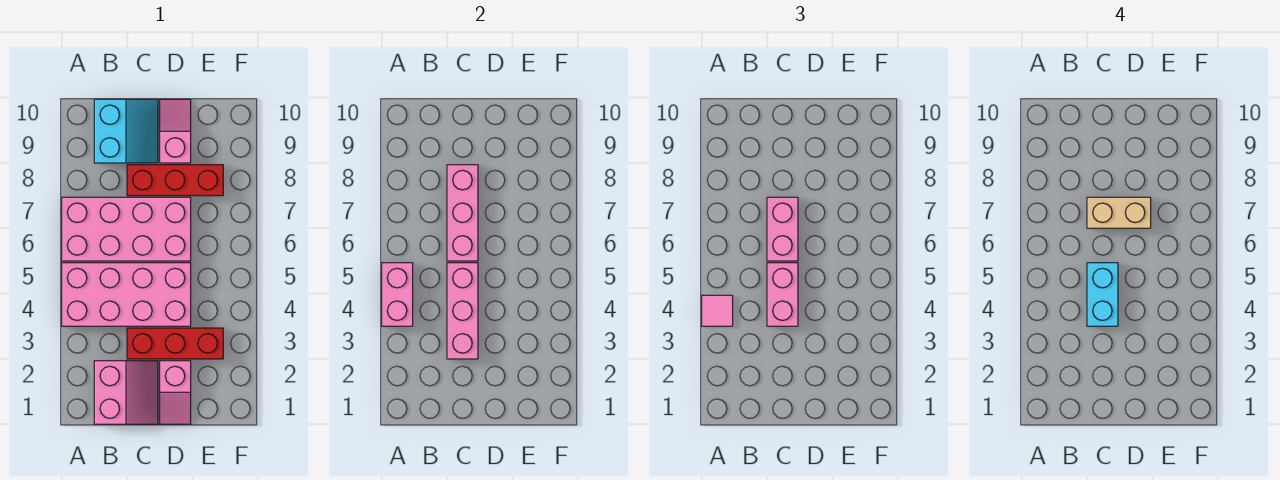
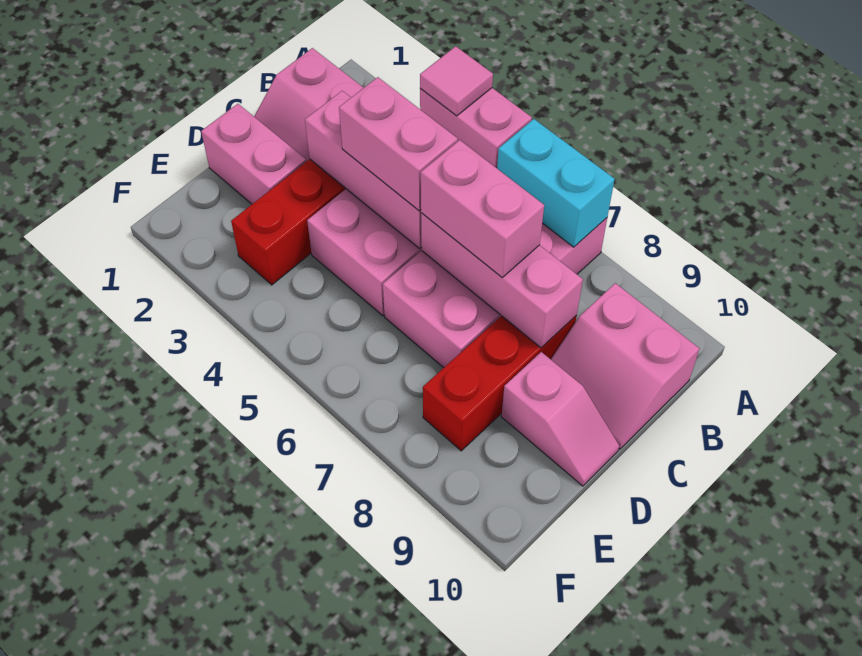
cyan slope B9:C10 level 1 top B -> pink slope B9:C10 level 1 top B
cyan brick C4:C5 level 4 -> cyan brick A6:A7 level 2
tan brick C7:D7 level 4 -> none
pink slope D1:D2 level 1 top 2 -> pink brick D1:D2 level 1

